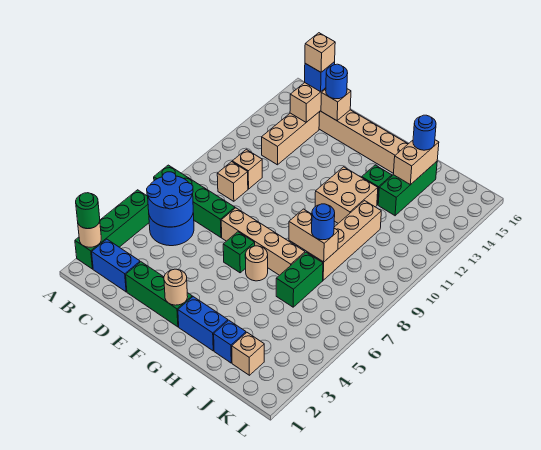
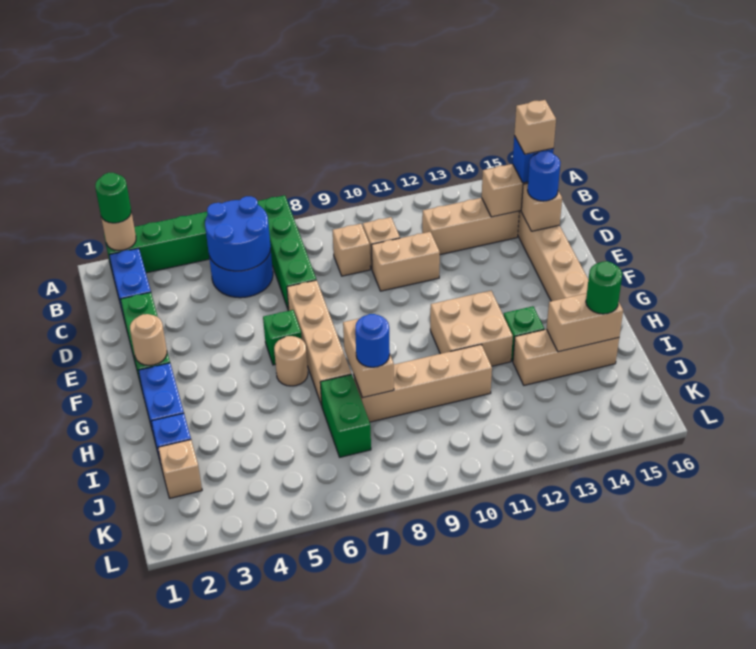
none -> tan brick D10:D11 level 1
green brick I6:I7 level 1 -> green brick I7:J7 level 1
green brick I13:I15 level 1 -> tan brick I13:I15 level 1
blue round brick I15 level 3 -> green round brick I15 level 3

